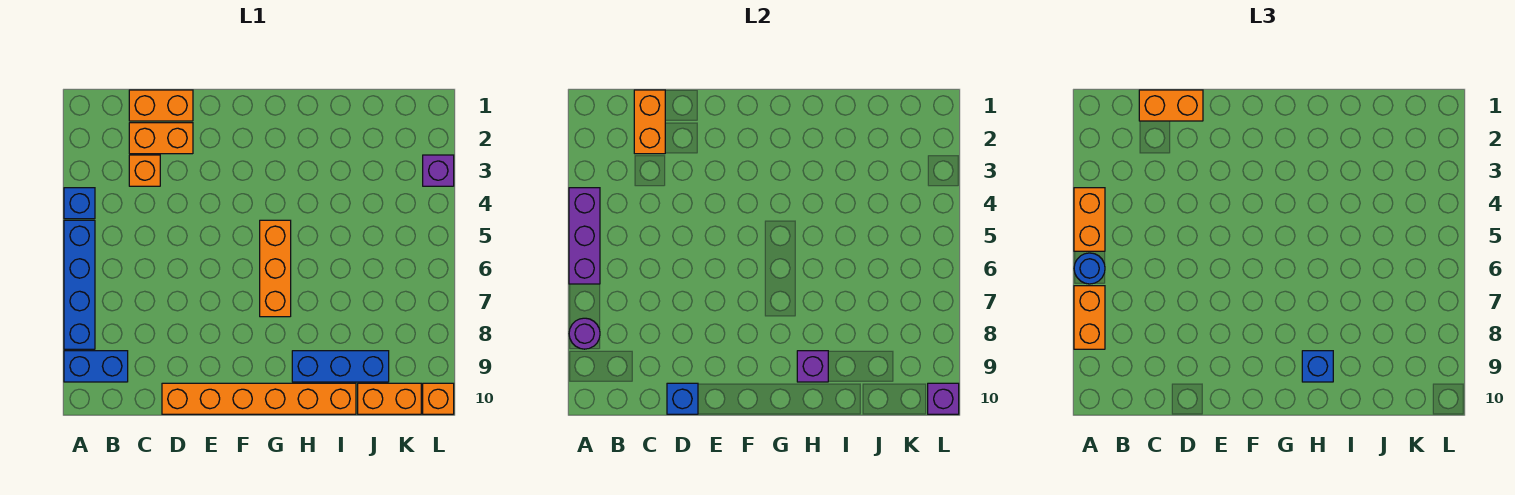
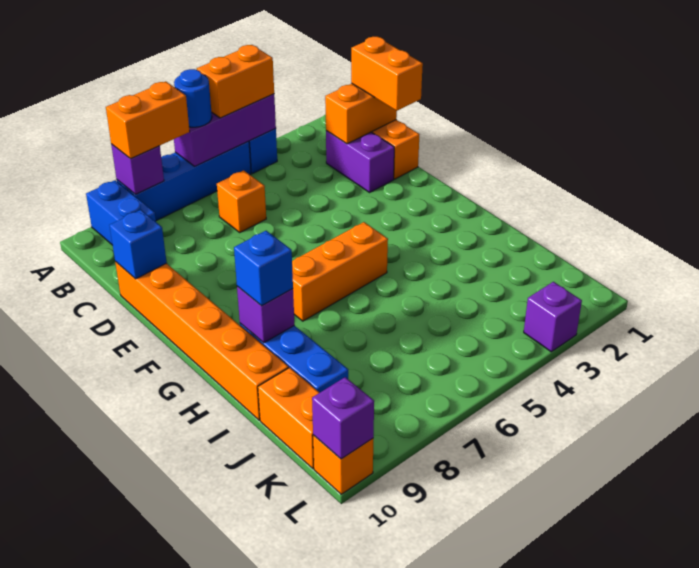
purple round brick A8 level 2 -> purple brick A8 level 2
orange brick C2:D2 level 1 -> purple brick C2:D2 level 1
orange brick C3 level 1 -> orange brick C6 level 1

